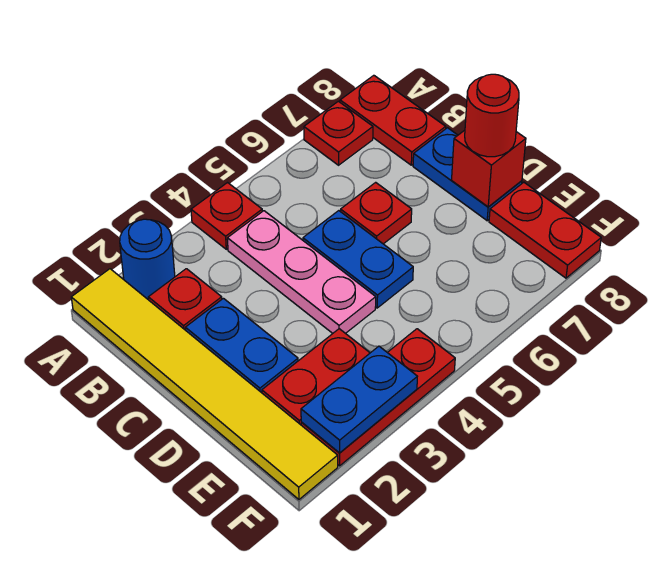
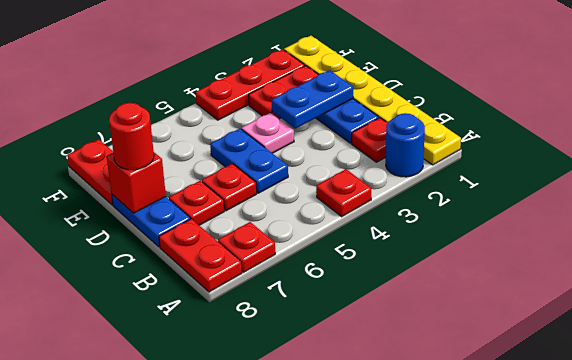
yellow tile A1:F1 level 1 -> yellow plate A1:F1 level 1
pink plate B4:D4 level 1 -> pink plate D4 level 1
none -> red plate C7 level 1
blue plate F2:F3 level 2 -> blue plate D2:D3 level 2

